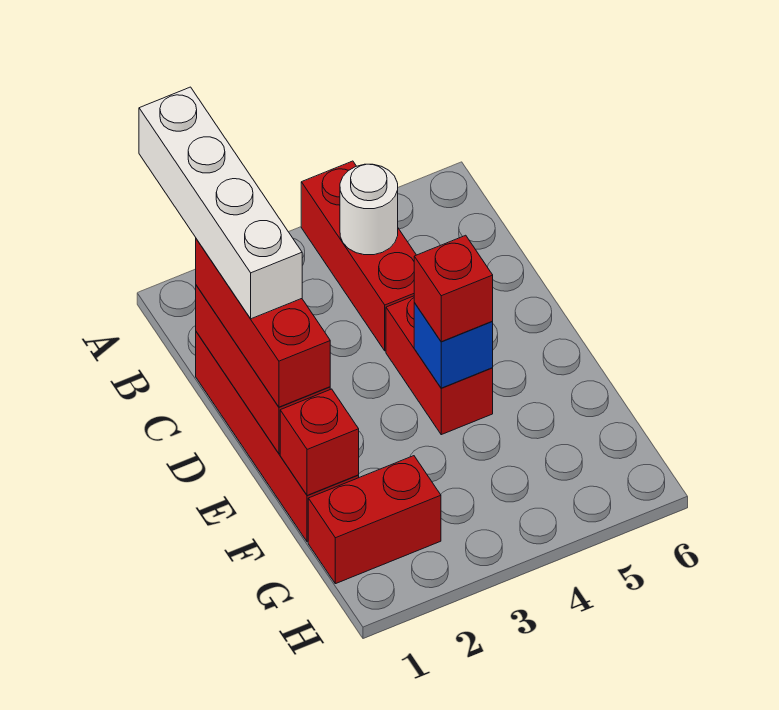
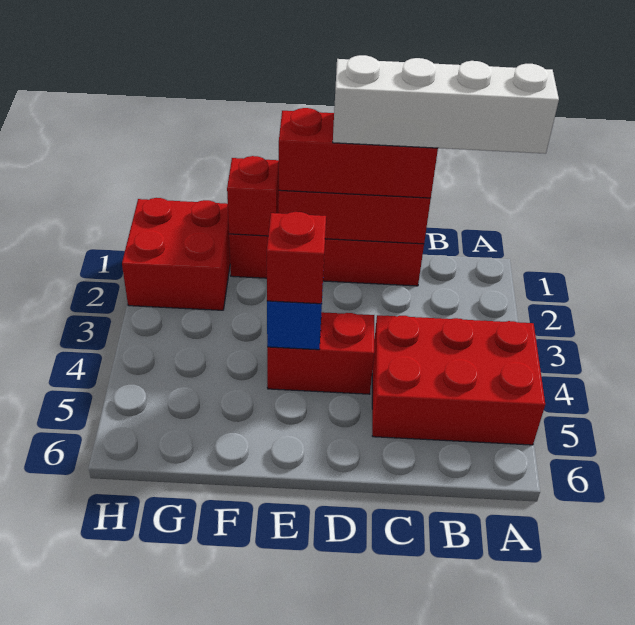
red brick A4:C4 level 1 -> red brick A4:C5 level 1
white round brick B4 level 2 -> none
red brick G1:G2 level 1 -> red brick G1:H2 level 1

